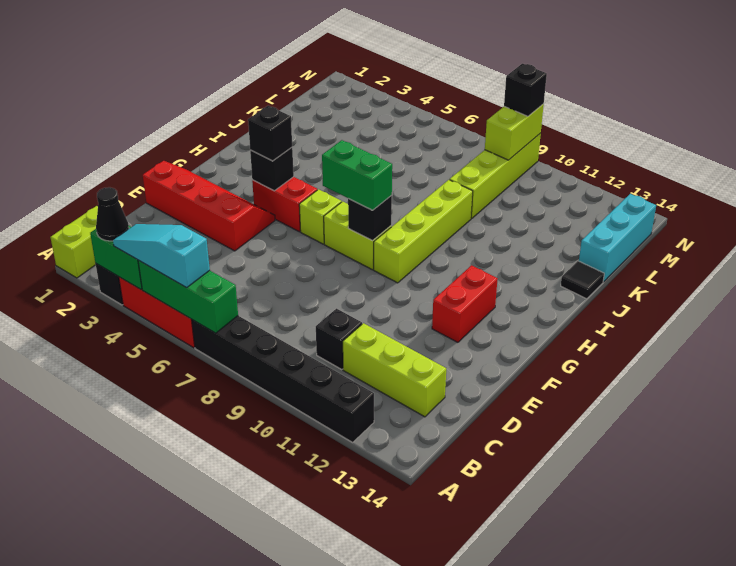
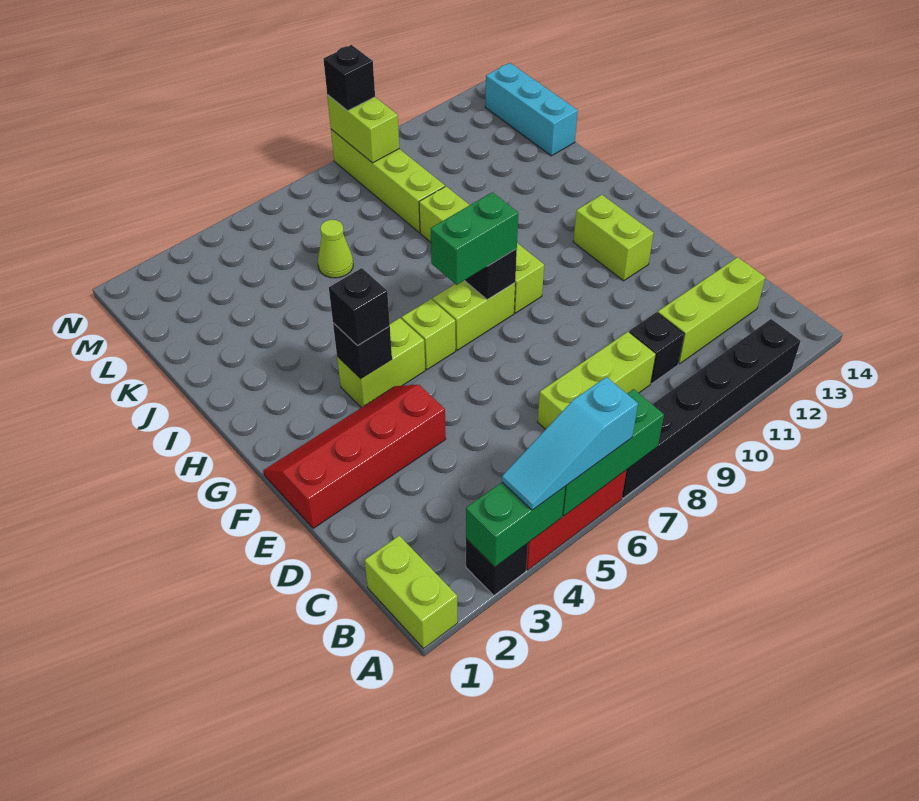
black cone A3 level 3 -> none
none -> lime brick C7:C9 level 1
red brick F12:G12 level 1 -> lime brick F12:G12 level 1
red brick G4:G5 level 1 -> lime brick G4:G5 level 1
black tile J14 level 1 -> none
none -> lime cone K6 level 1

